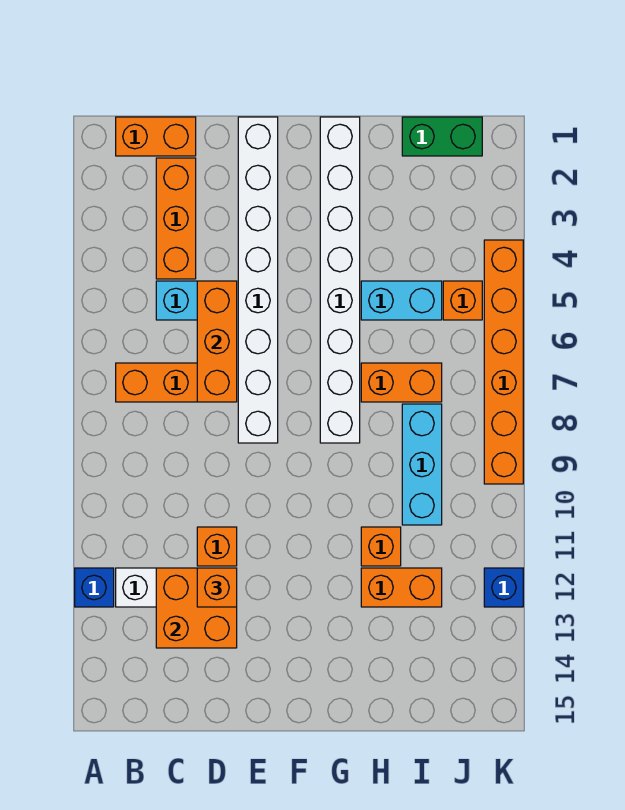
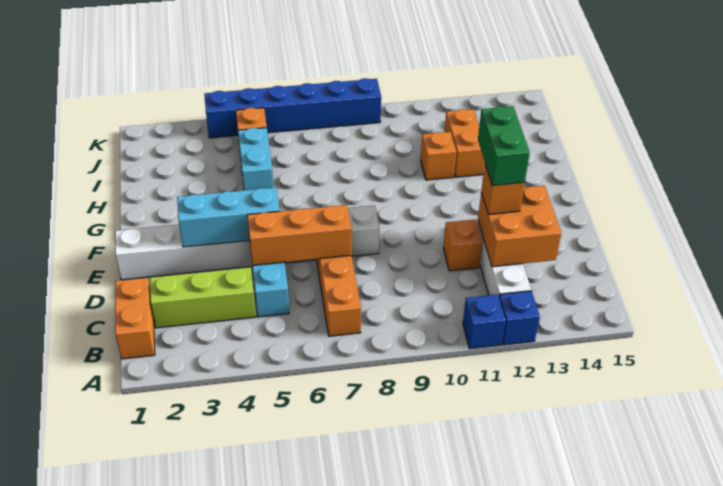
orange brick C2:C4 level 1 -> lime brick C2:C4 level 1
white brick G1:G8 level 1 -> none
orange brick H7:I7 level 1 -> none
green brick I1:J1 level 1 -> green brick D12:E12 level 4
cyan brick I8:I10 level 1 -> cyan brick E3:E5 level 2
orange brick K4:K9 level 1 -> blue brick K4:K9 level 1
blue brick K12 level 1 -> blue brick A11 level 1

